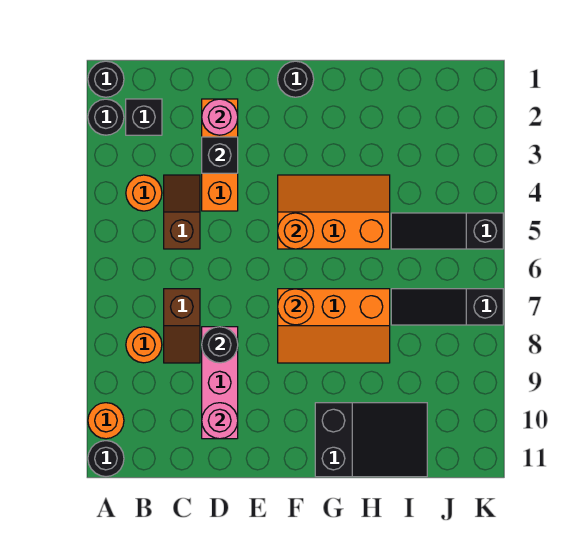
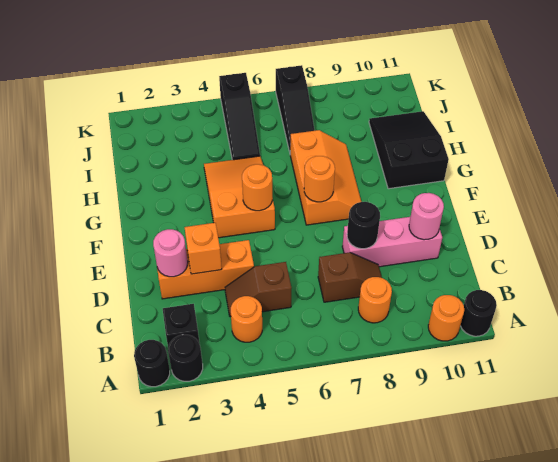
black brick D3 level 2 -> orange brick D3 level 2
black round brick F1 level 1 -> none
orange slope F4:H5 level 1 top 5 -> orange slope F4:H5 level 1 top F

